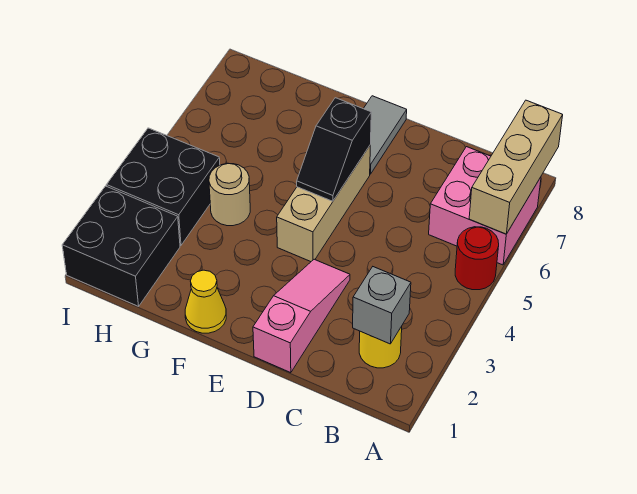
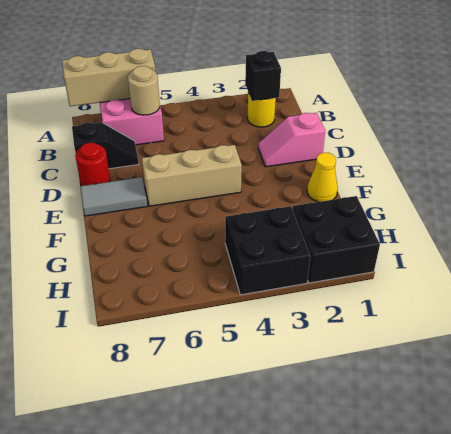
red round brick A5 level 1 -> red round brick D8 level 1
grey brick B2 level 2 -> black brick B2 level 2
pink slope D1:D3 level 1 top 1 -> pink slope D1:D2 level 1 top 1
black slope E5:E6 level 2 top 6 -> black slope C7:C8 level 1 top 8
tan round brick G4 level 1 -> tan round brick B6 level 2

